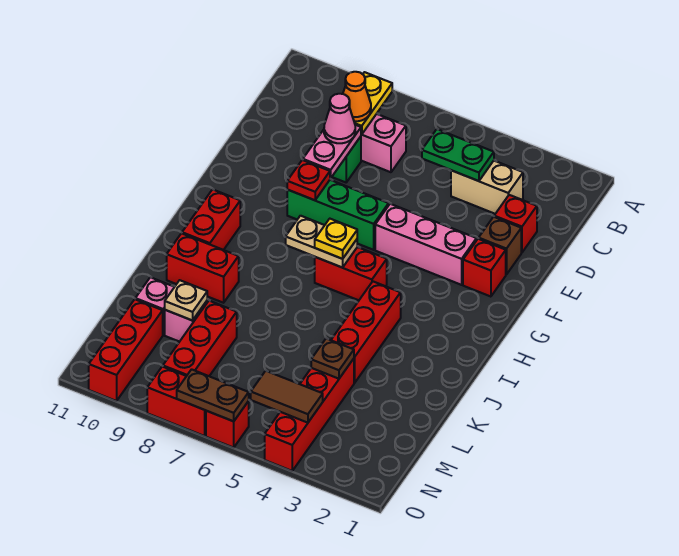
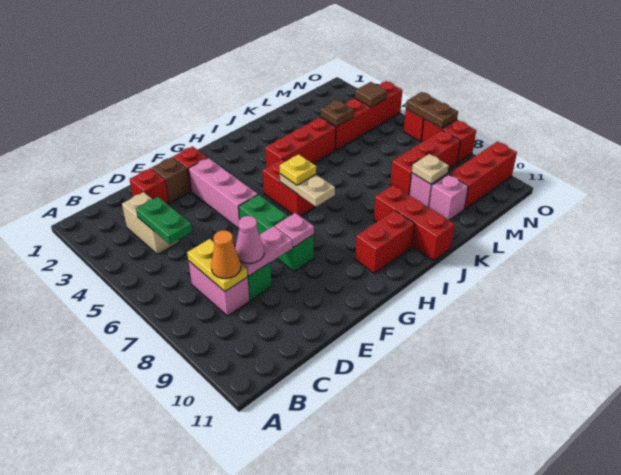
yellow plate B8:C8 level 2 -> yellow plate C7:C8 level 2
red plate F8 level 2 -> pink plate F8 level 2
red brick J9:J10 level 1 -> red brick J9:J11 level 1
brown tile N4:N5 level 2 -> brown tile N4 level 2

